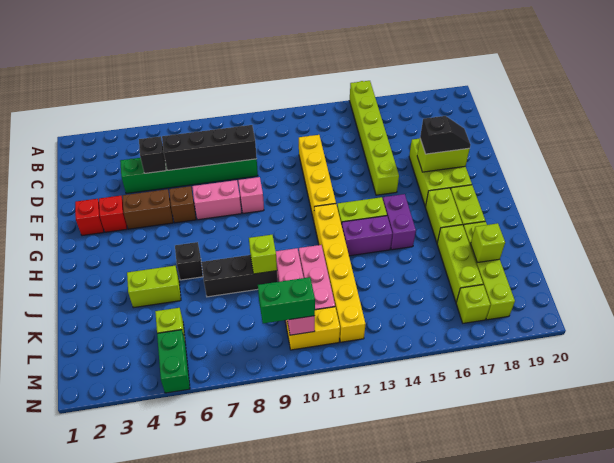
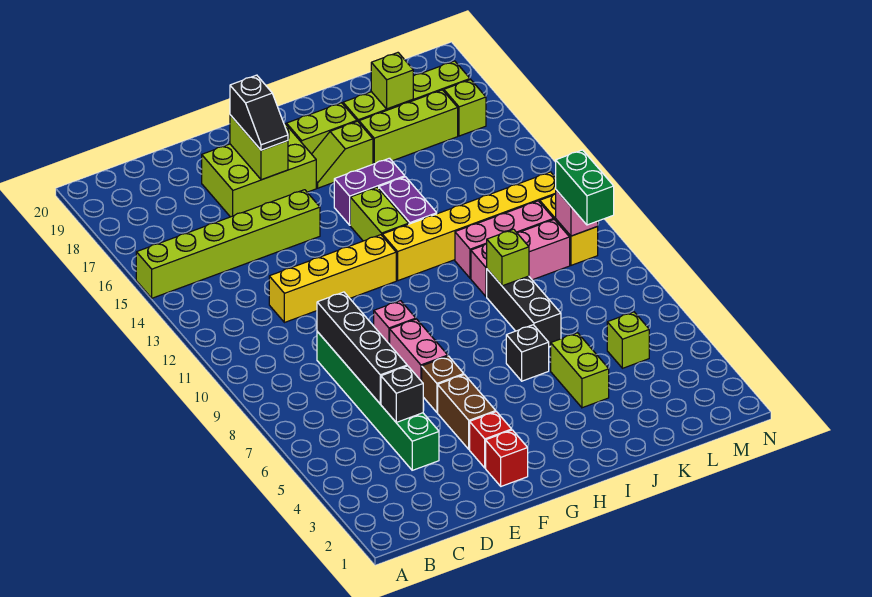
black slope F17:F18 level 3 top 17 -> black slope F17:F18 level 3 top 18
lime brick H17:I17 level 1 -> lime slope H17:I17 level 1 top I
green brick M5:N5 level 1 -> none

